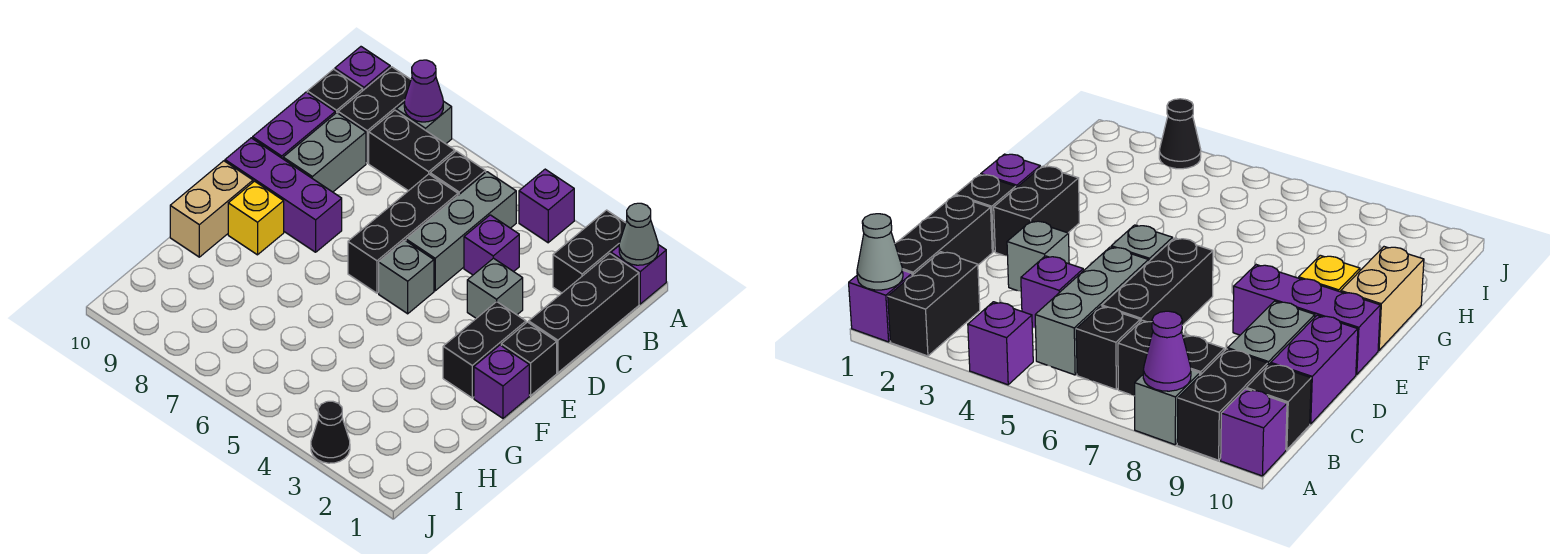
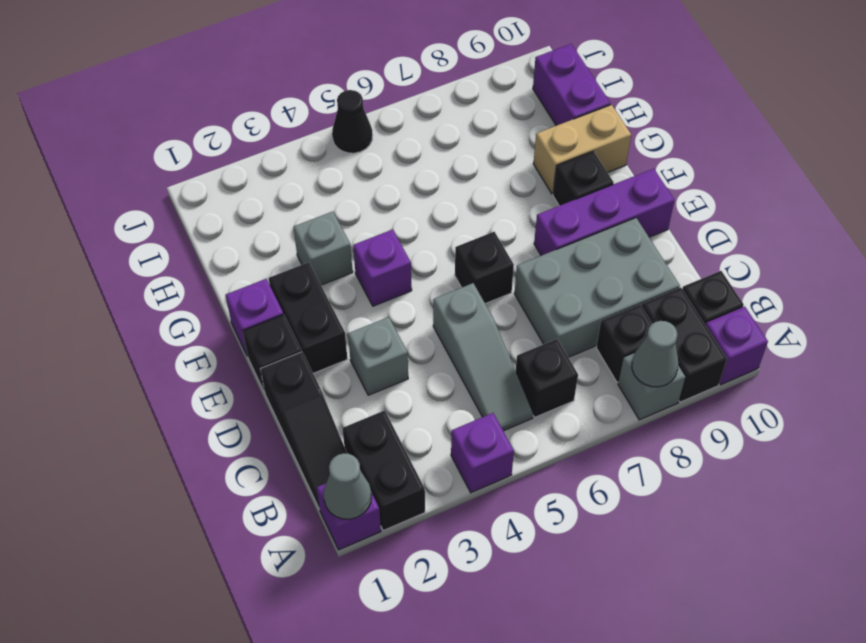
purple cone A8 level 2 -> grey cone A8 level 2
black brick B1:D1 level 1 -> black slope B1:D1 level 1 top D
grey brick B5:D5 level 1 -> grey slope B5:D5 level 1 top D
black brick B7:B8 level 1 -> black brick B8 level 1
purple brick C4 level 1 -> purple brick F4 level 1
black brick C6:E6 level 1 -> black brick E6 level 1
grey brick C9:D9 level 1 -> grey brick C7:D9 level 1
purple brick C10:D10 level 1 -> purple brick H10:I10 level 1
grey brick E5 level 1 -> grey brick G3 level 1
yellow brick F9 level 1 -> black brick F9 level 1
tan brick F10:G10 level 1 -> tan brick G9:G10 level 1
black cone J3 level 1 -> black cone J5 level 1

